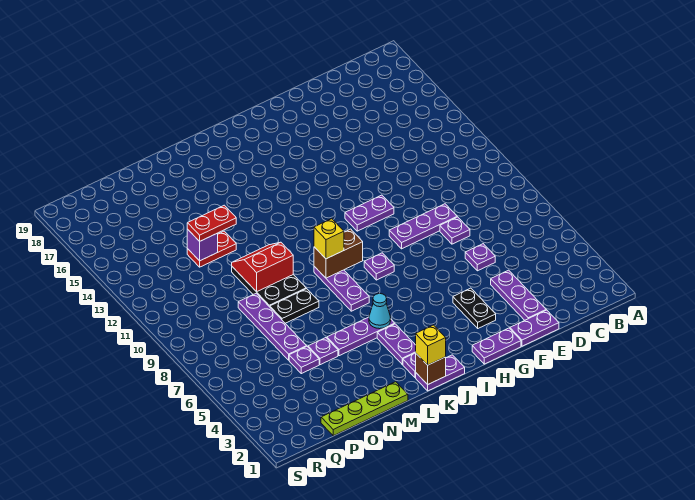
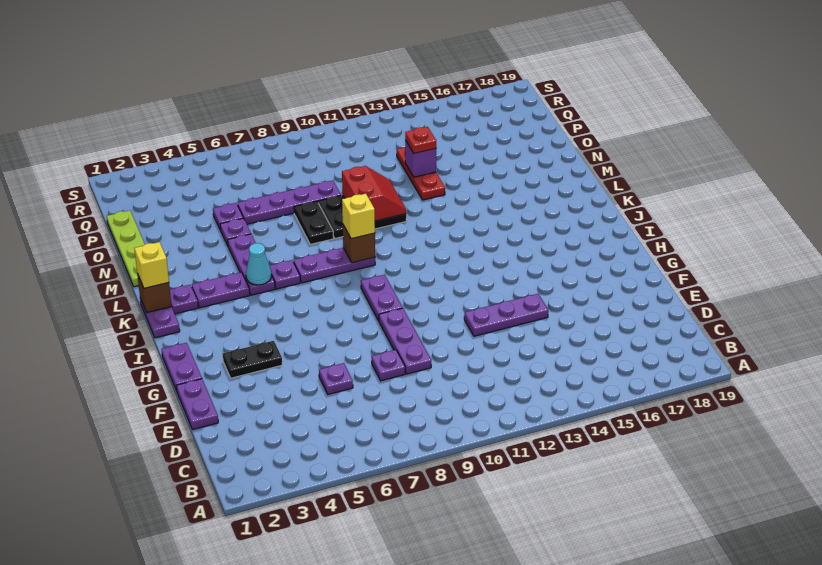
purple plate E2:E4 level 1 -> purple plate F12:F14 level 1
purple plate G11:H11 level 1 -> purple plate H9:I9 level 1
purple plate I8 level 1 -> purple plate K6 level 1
brown brick J9:K9 level 2 -> brown brick K9 level 2
red plate N13:O13 level 1 -> red plate N13:P13 level 1
red plate N13:O13 level 3 -> red plate O13 level 3

